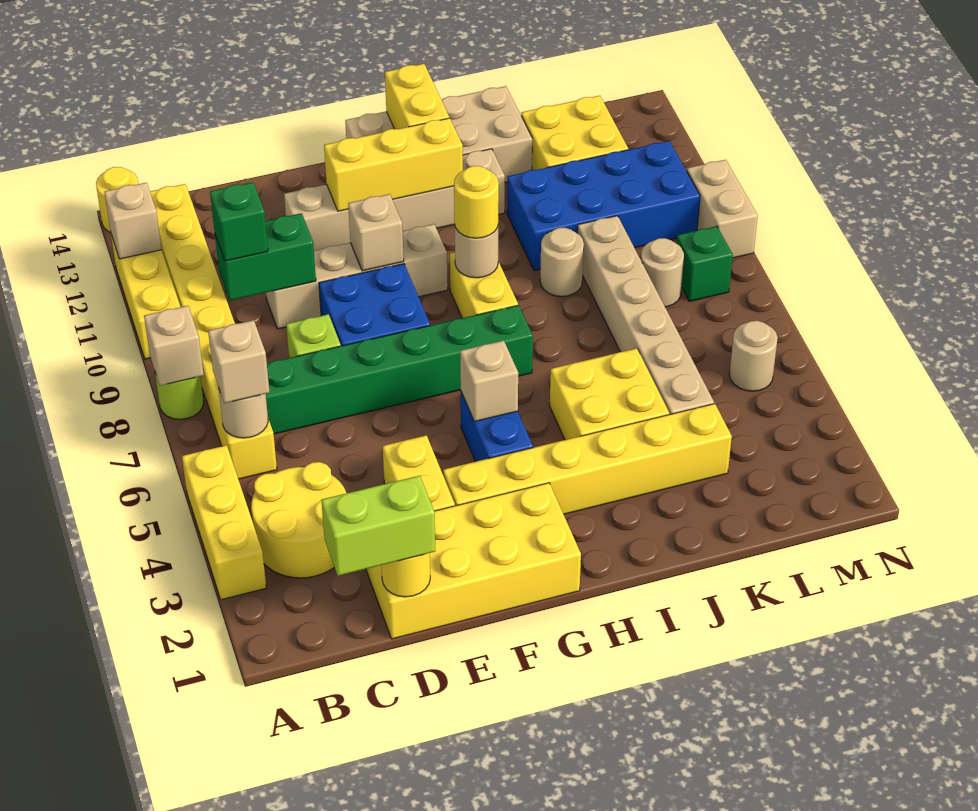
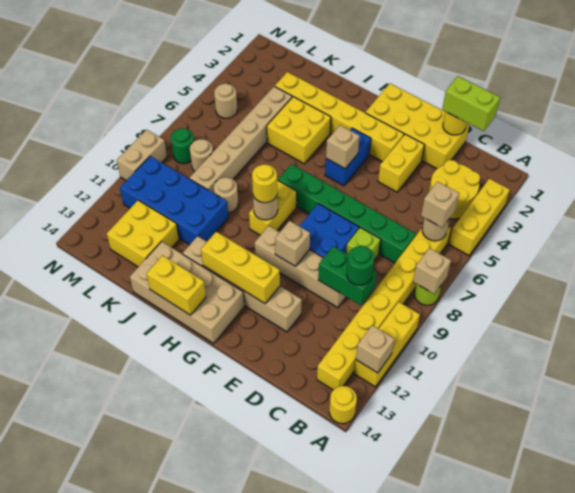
green brick C10 level 3 -> green round brick C10 level 3
yellow brick H13:H14 level 2 -> yellow brick H14:I14 level 2
green brick M8 level 1 -> green round brick M8 level 1

